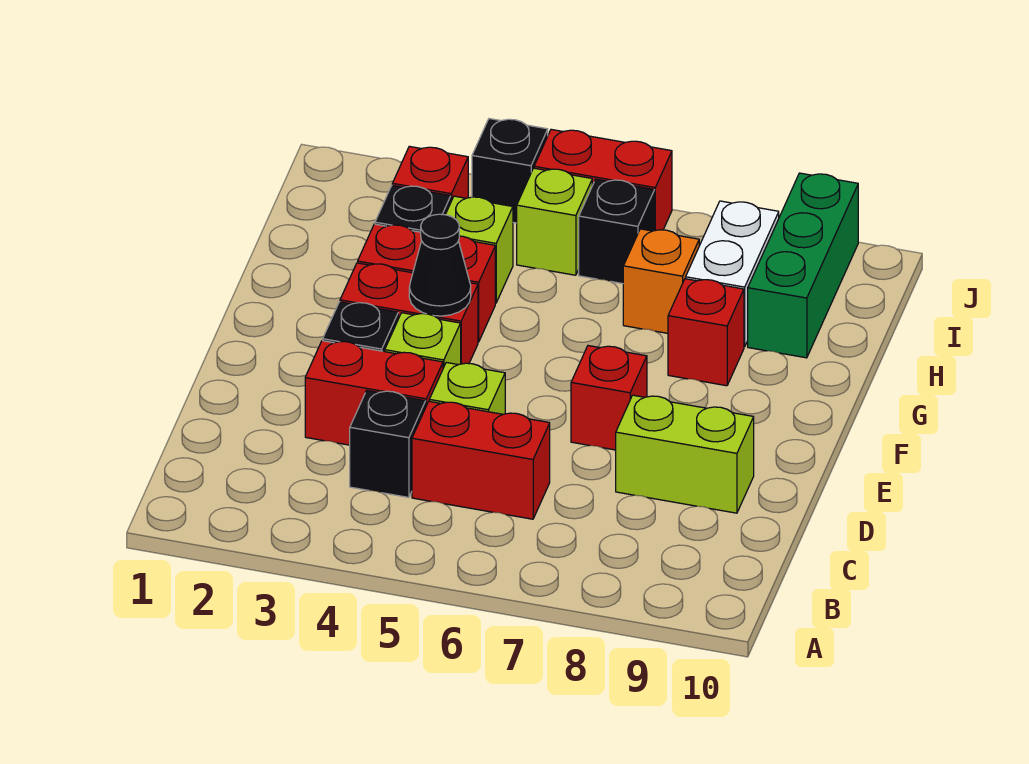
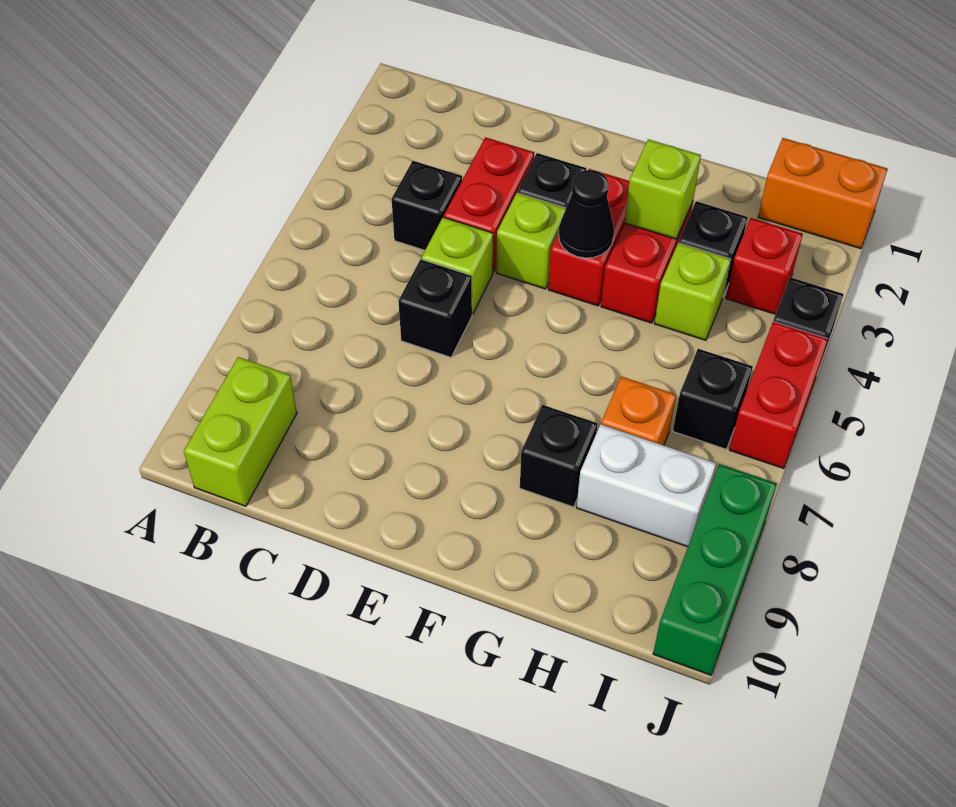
red brick C5:C6 level 1 -> none
none -> black brick D6 level 1
lime brick D8:D9 level 1 -> lime brick B9:B10 level 1
red brick E7 level 1 -> none
red brick G8 level 1 -> black brick G8 level 1
green brick H9:J9 level 1 -> green brick J8:J10 level 1
none -> orange brick I1:J1 level 1
lime brick I5 level 1 -> lime brick G3 level 2

